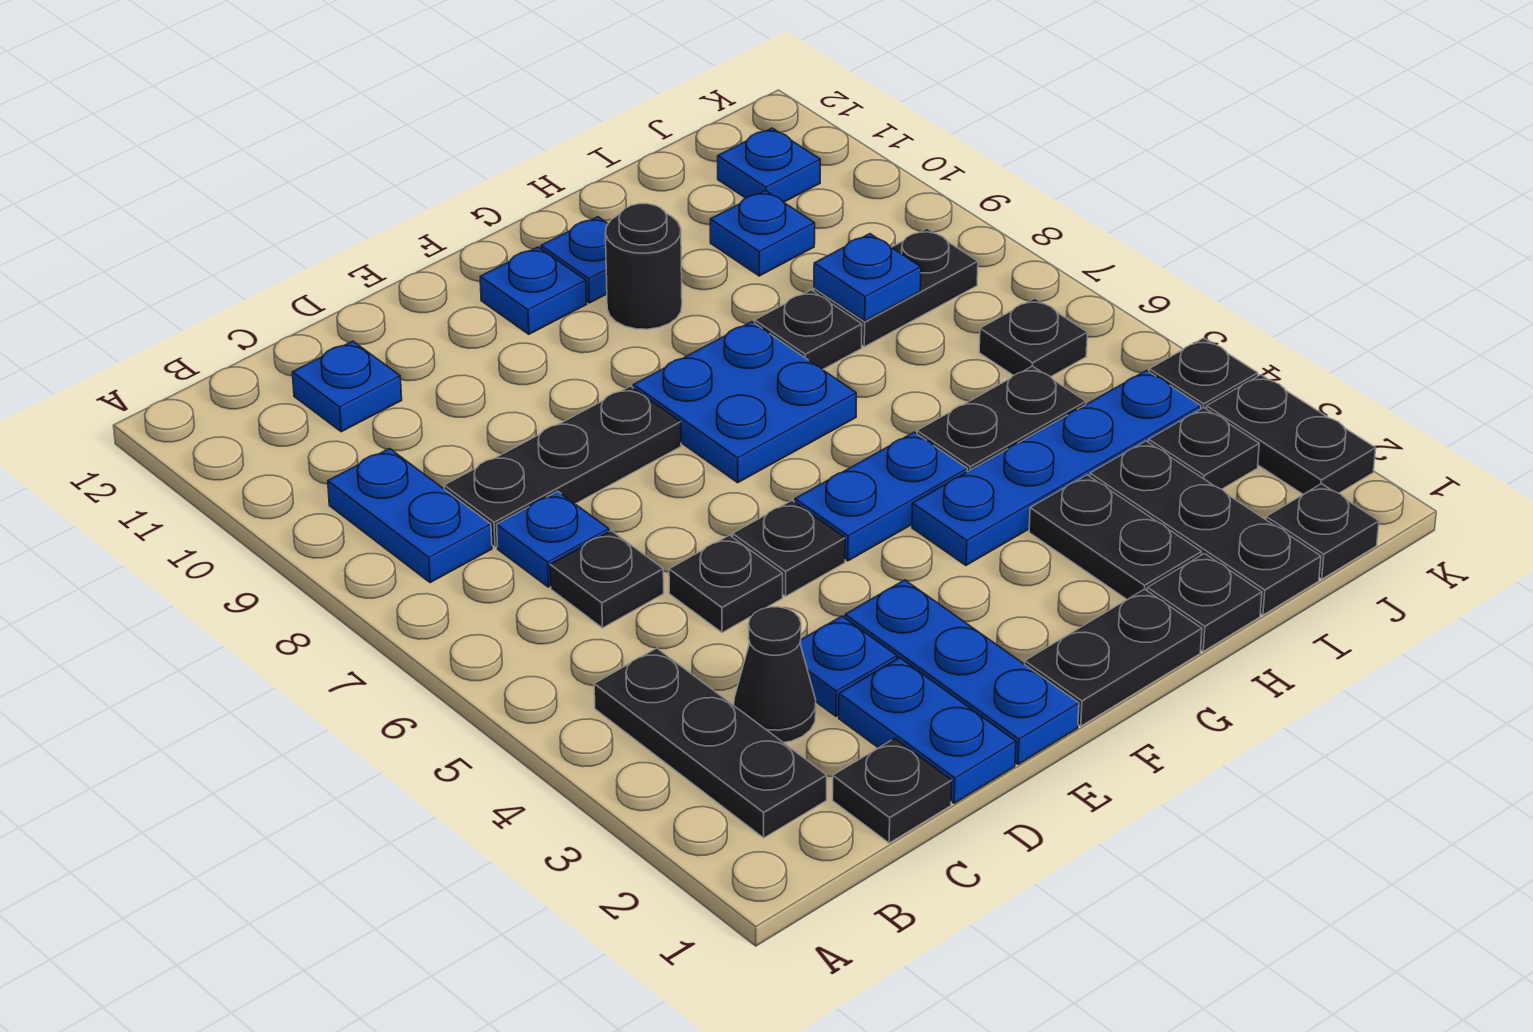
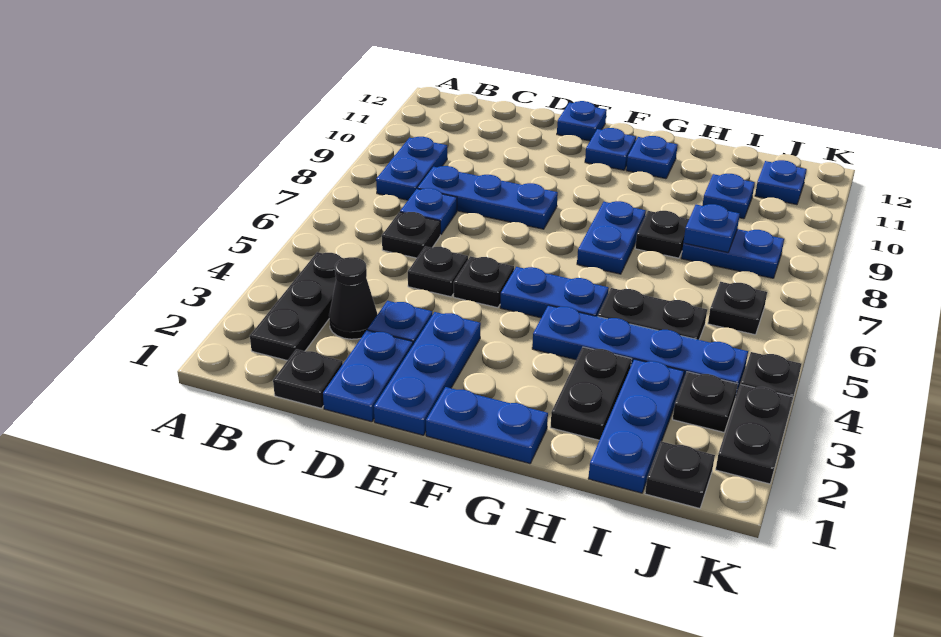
black plate C8:E8 level 1 -> blue plate C8:E8 level 1
blue plate C11 level 1 -> blue plate E12 level 1
black plate F1:G1 level 1 -> blue plate F1:G1 level 1
blue plate F7:G8 level 1 -> blue plate G7:G8 level 1
black round brick G10 level 1 -> none
black plate H1 level 1 -> none
black plate I1:I3 level 1 -> blue plate I1:I3 level 1
black plate I8:J8 level 1 -> blue plate I8:J8 level 1

